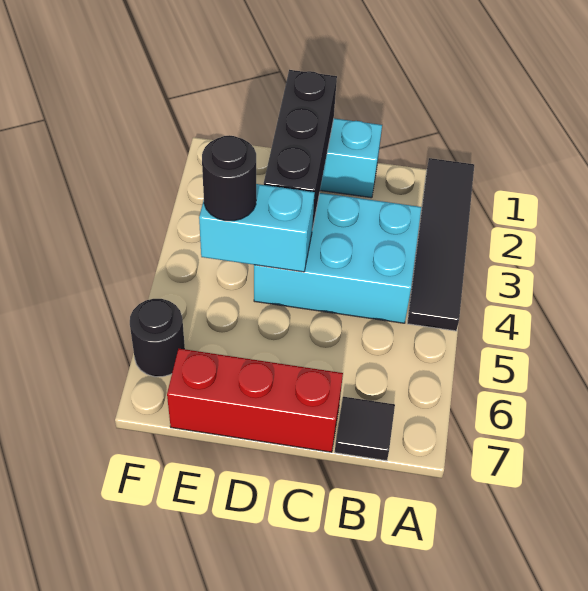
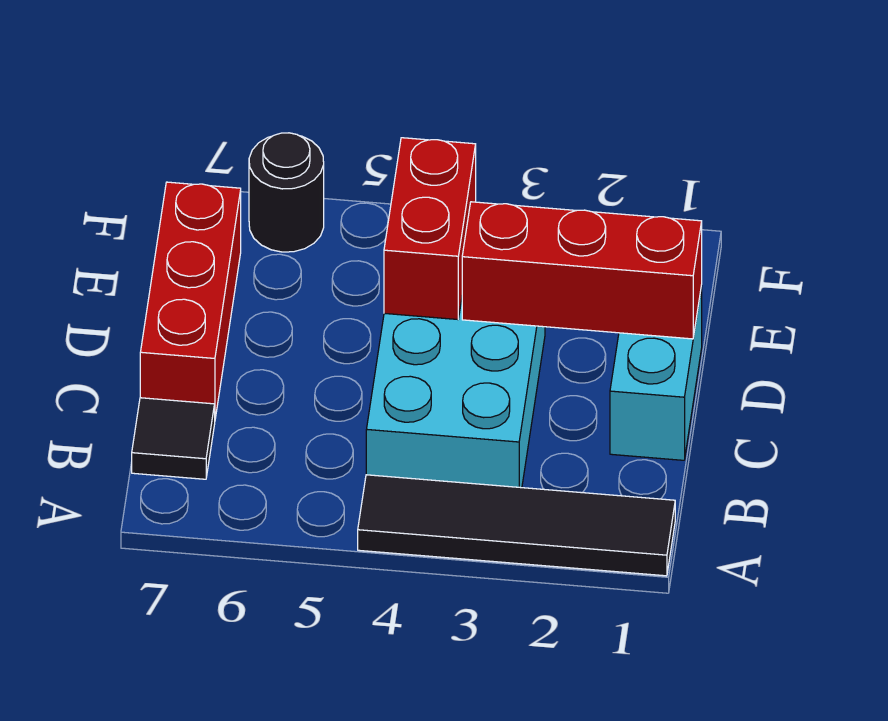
black brick D1:D3 level 2 -> red brick D1:D3 level 2
cyan brick D4:E4 level 2 -> red brick D4:E4 level 2
black round brick E4 level 3 -> none

